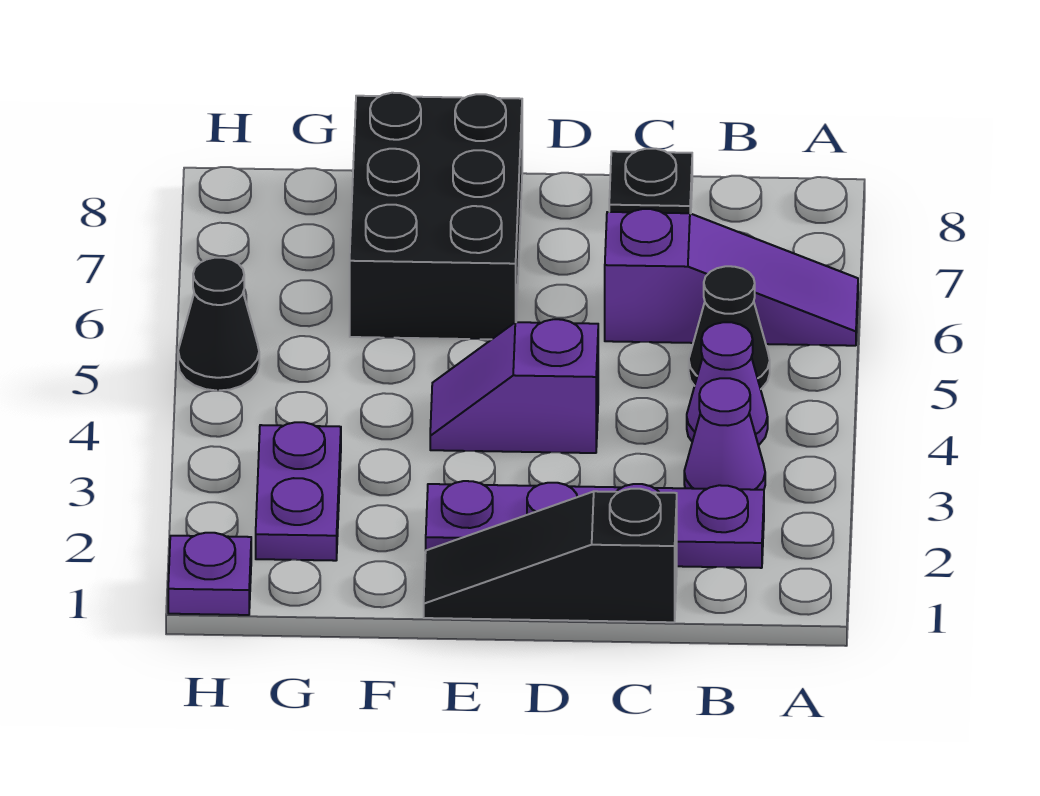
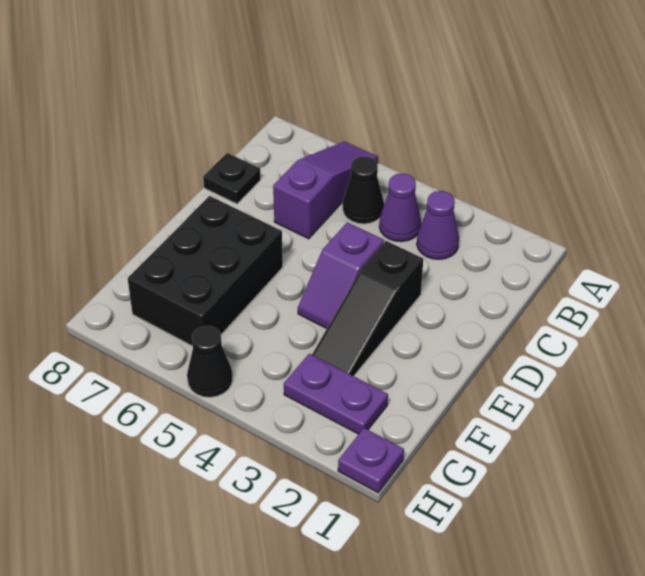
purple plate B2:E2 level 1 -> none
black slope C1:E1 level 1 top C -> black slope D3:F3 level 1 top D
black brick E6:F8 level 1 -> black brick E6:G7 level 1

